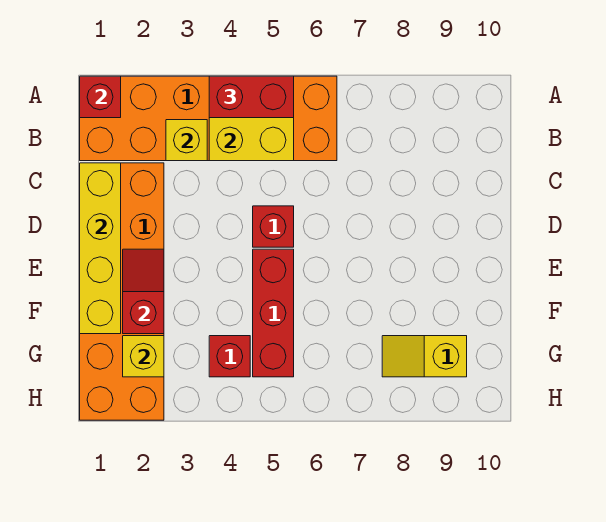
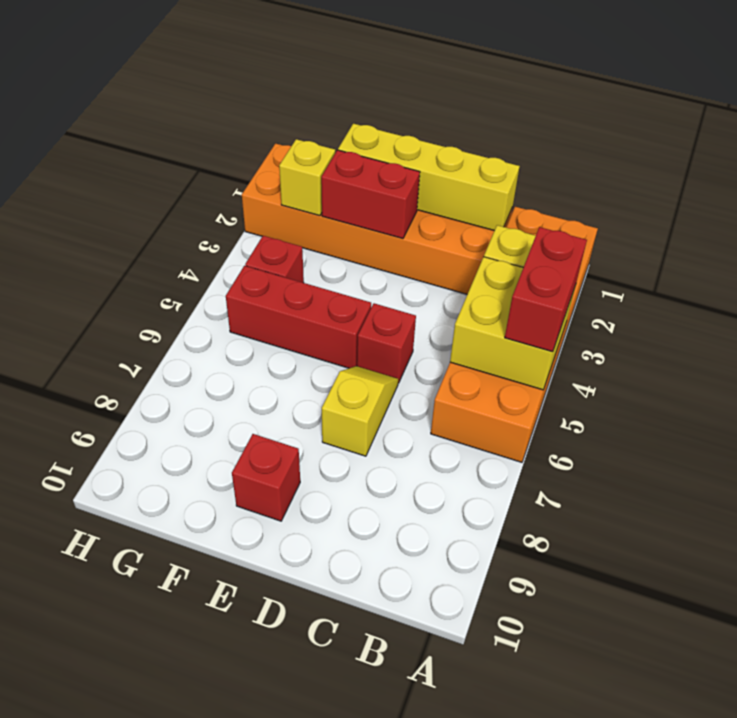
red brick A1 level 2 -> red brick E9 level 1
red slope E2:F2 level 2 top F -> red brick E2:F2 level 2
yellow slope G8:G9 level 1 top 9 -> yellow slope D6:D7 level 1 top 7

